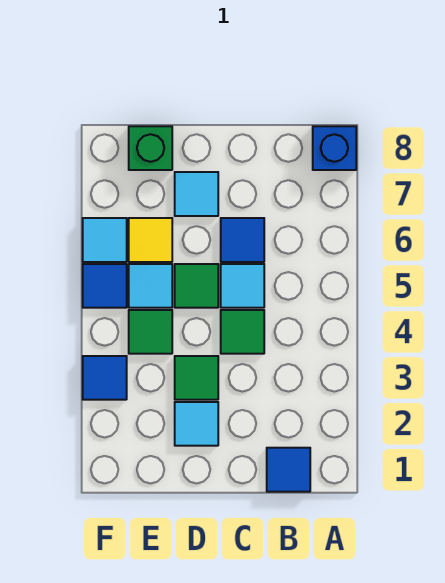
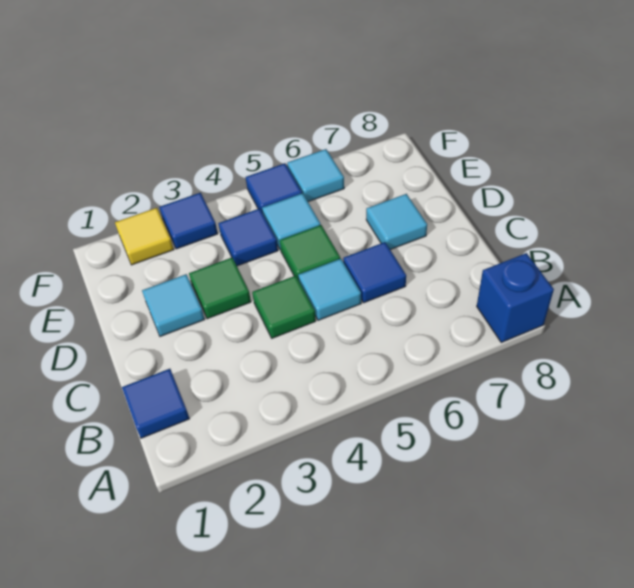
green tile E4 level 1 -> blue tile E4 level 1
yellow tile E6 level 1 -> yellow tile F2 level 1
green brick E8 level 1 -> none

